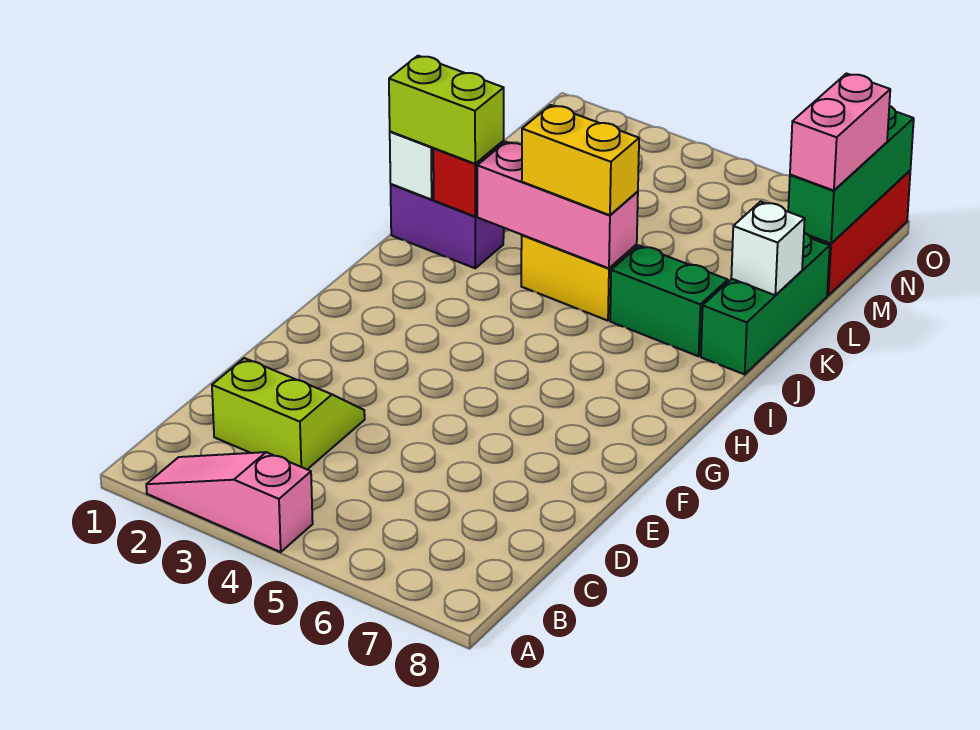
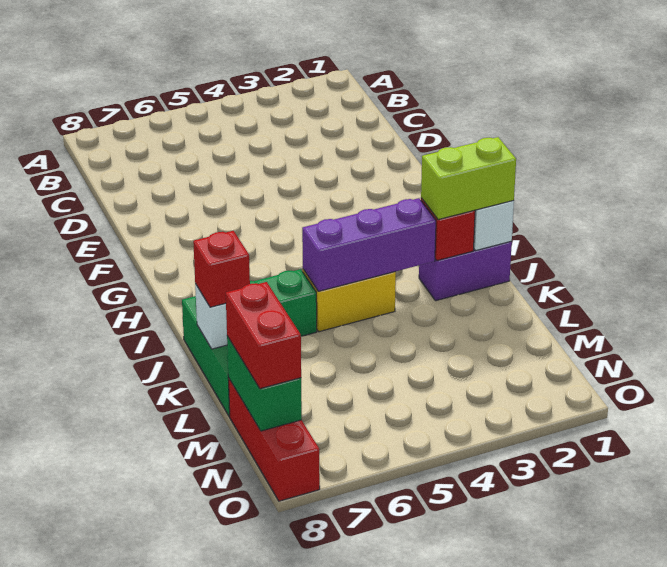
pink slope A2:A4 level 1 top 4 -> none
lime slope C2:D3 level 1 top C -> none
pink brick J3:J5 level 2 -> purple brick J3:J5 level 2
yellow brick J4:J5 level 3 -> none
none -> red brick K8 level 3
green brick M8:O8 level 2 -> green brick M8:N8 level 2
pink brick M8:N8 level 3 -> red brick M8:N8 level 3

